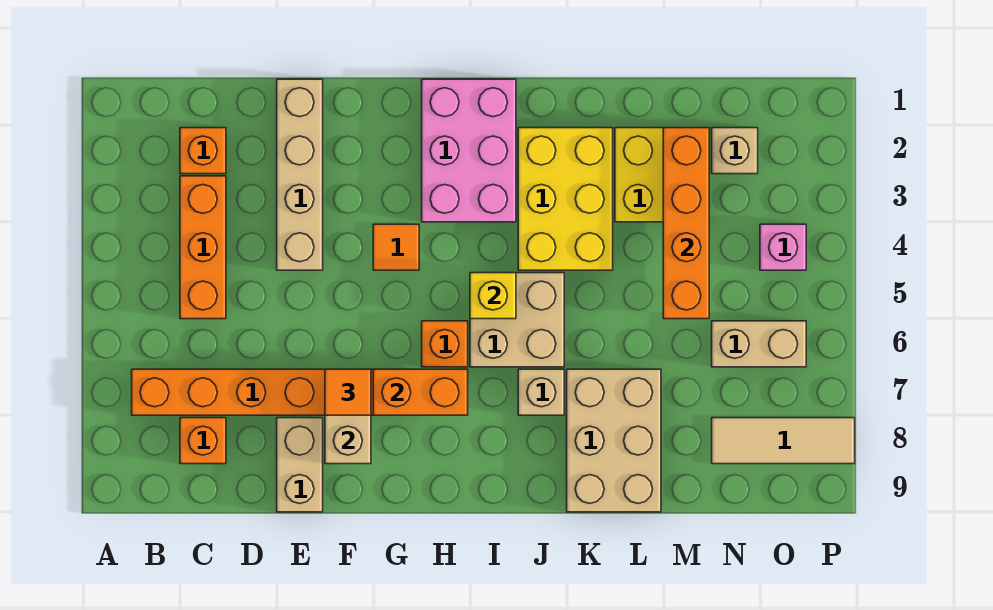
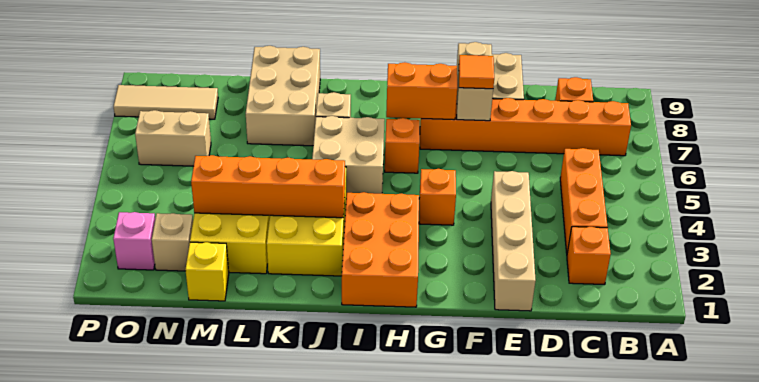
orange tile G4 level 1 -> orange brick G4 level 1
pink brick H1:I3 level 1 -> orange brick H1:I3 level 1
yellow brick I5 level 2 -> yellow brick M1 level 1
orange brick M2:M5 level 2 -> orange brick J3:M3 level 2
pink brick O4 level 1 -> pink brick O2 level 1

